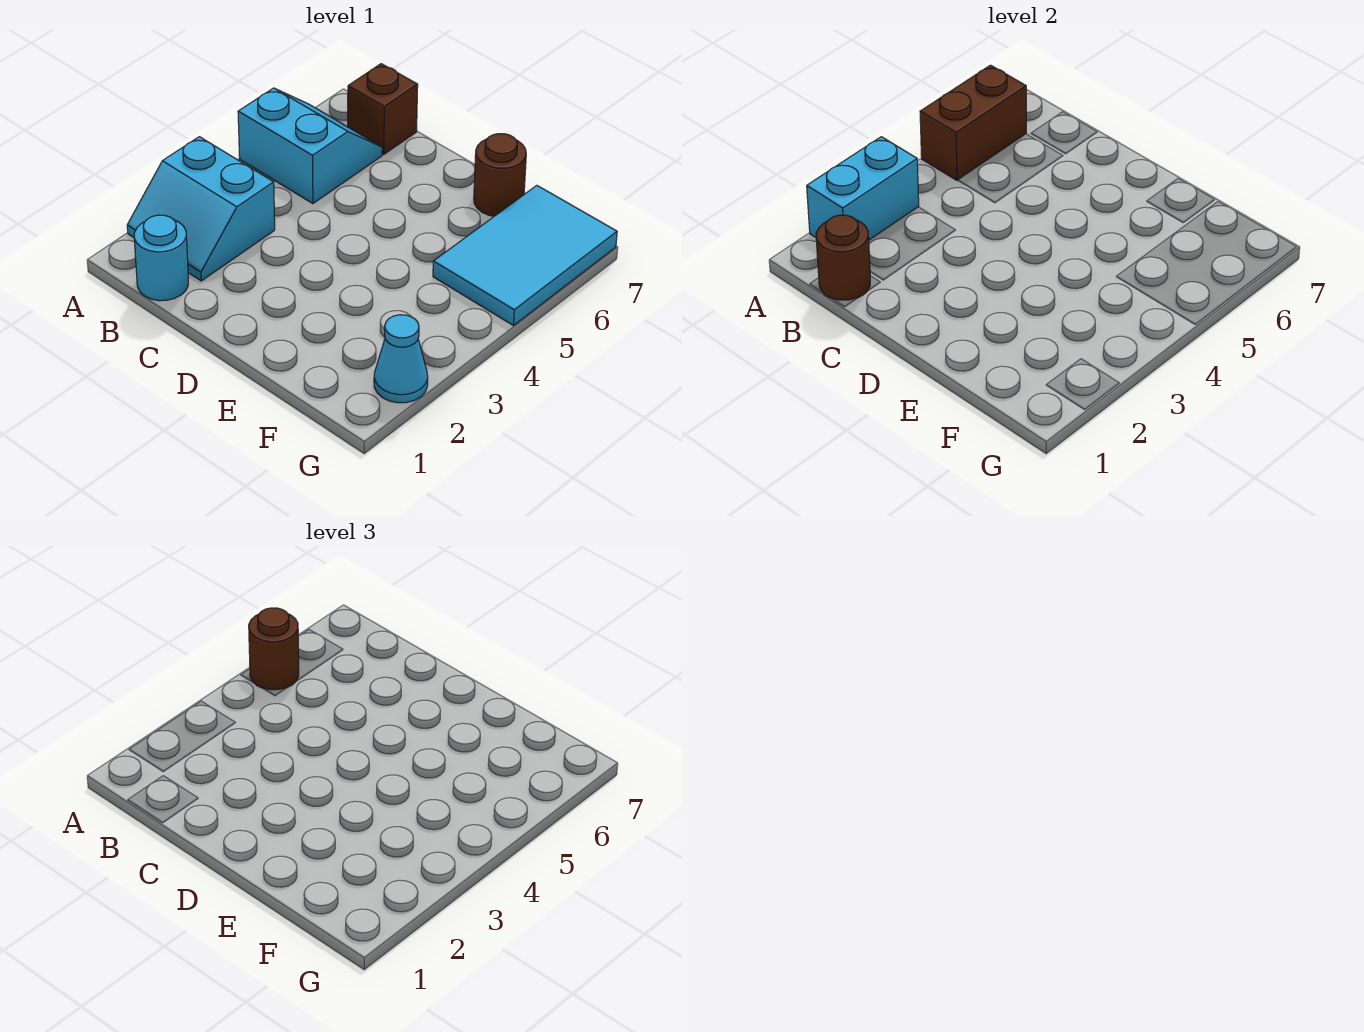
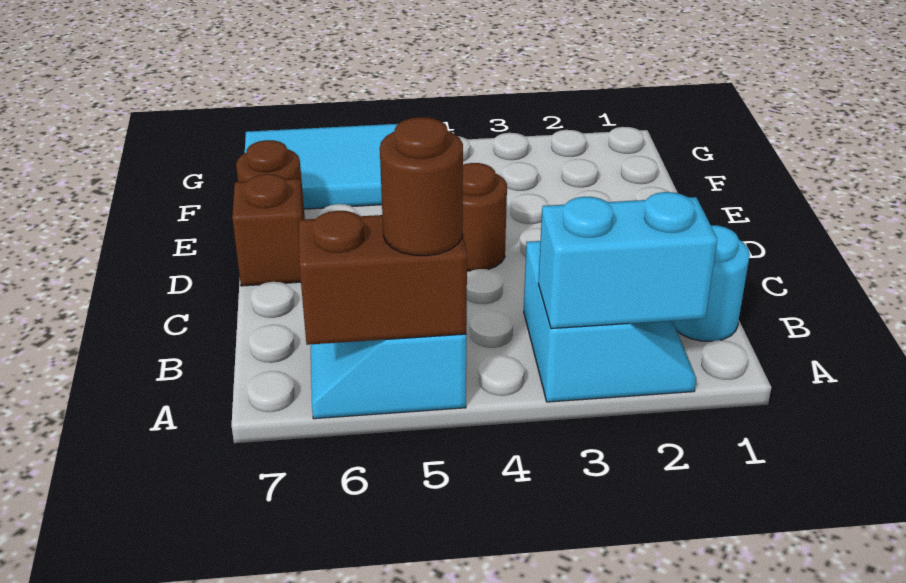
brown round brick B1 level 2 -> brown round brick D4 level 1
brown brick B7 level 1 -> brown brick D7 level 1
cyan cone G2 level 1 -> none

